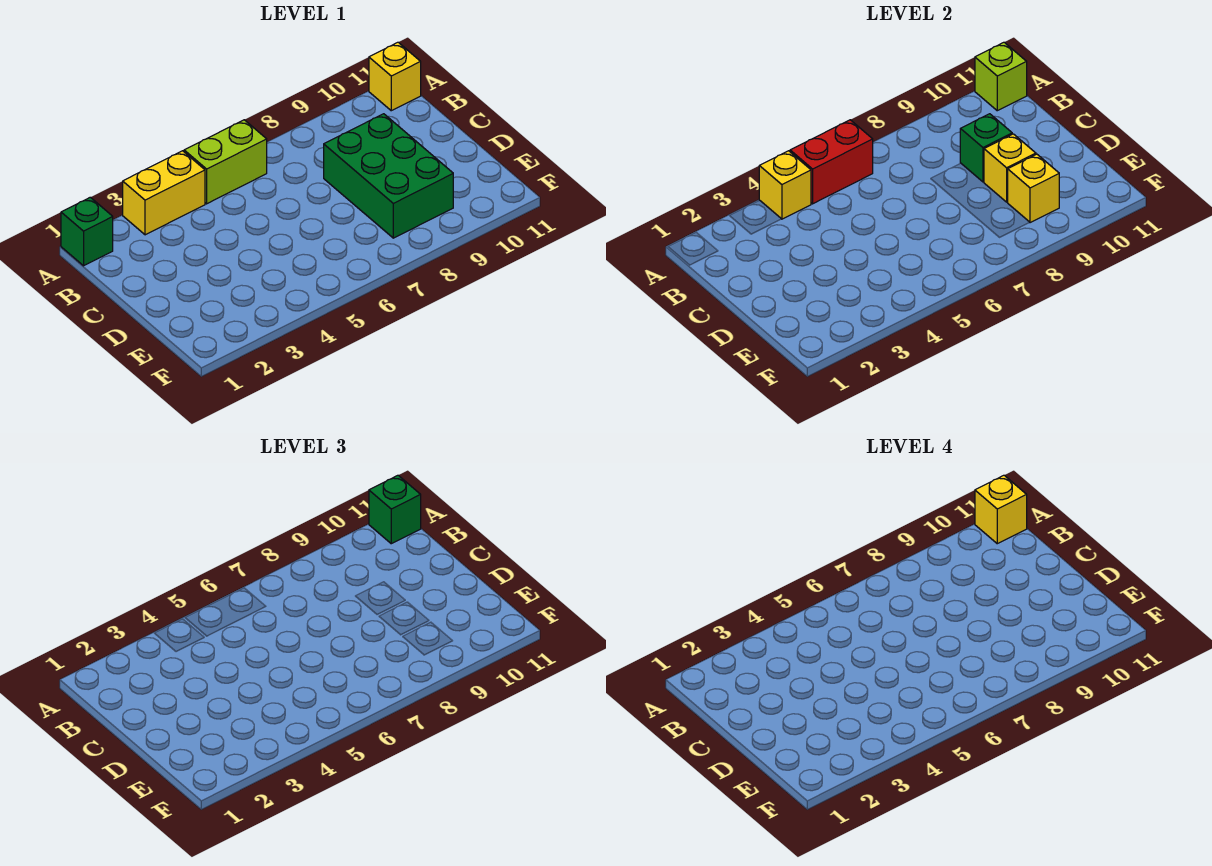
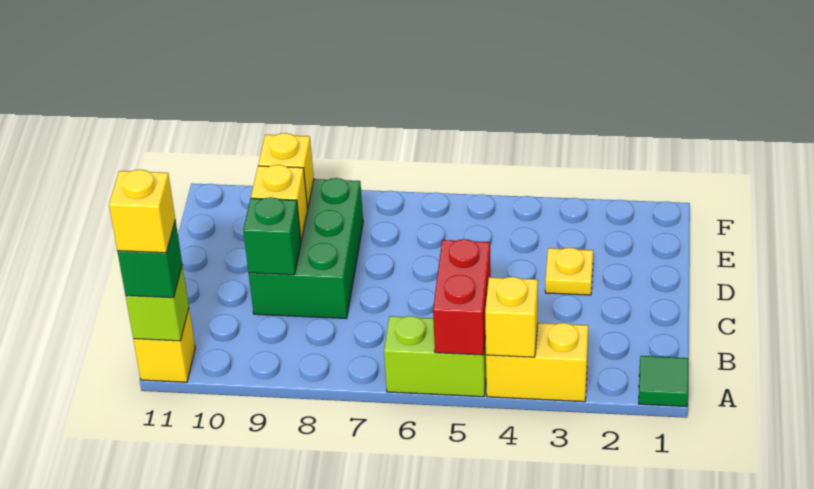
green brick A1 level 1 -> green tile A1 level 1
red brick A5:A6 level 2 -> red brick A5:B5 level 2
none -> yellow plate D3 level 1

